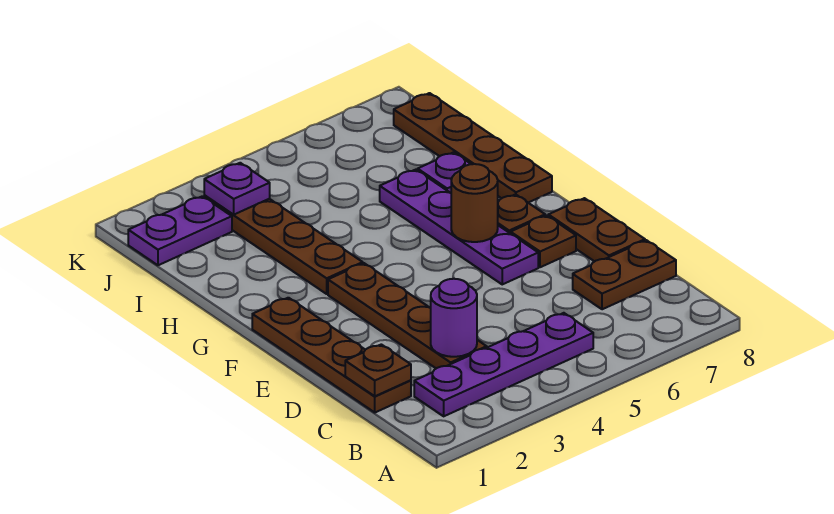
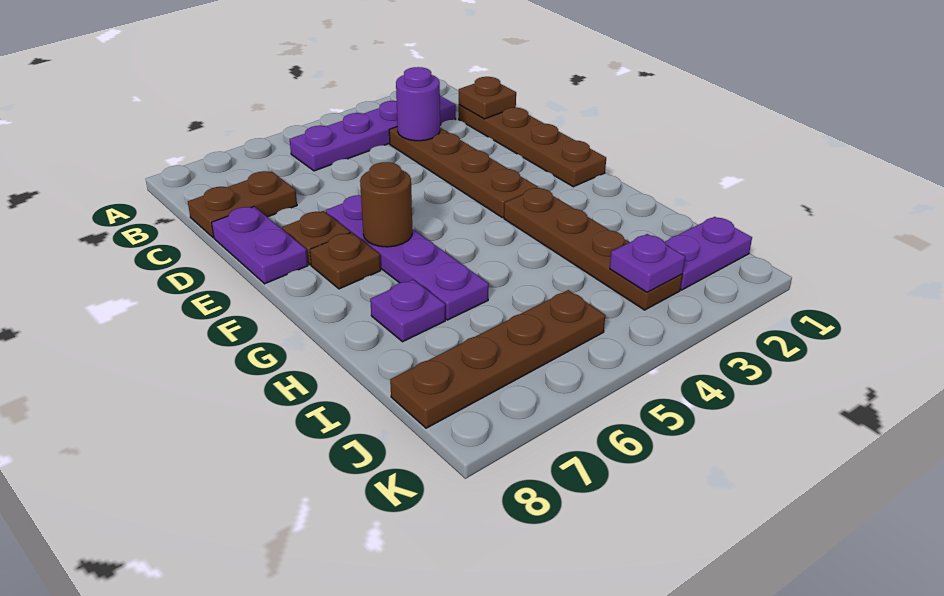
brown plate D8:E8 level 1 -> purple plate D8:E8 level 1
brown plate G8:J8 level 1 -> brown plate J5:J8 level 1

